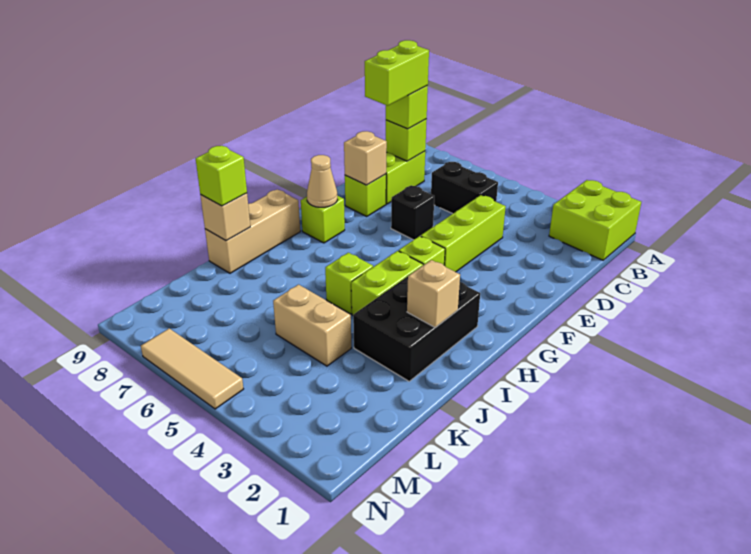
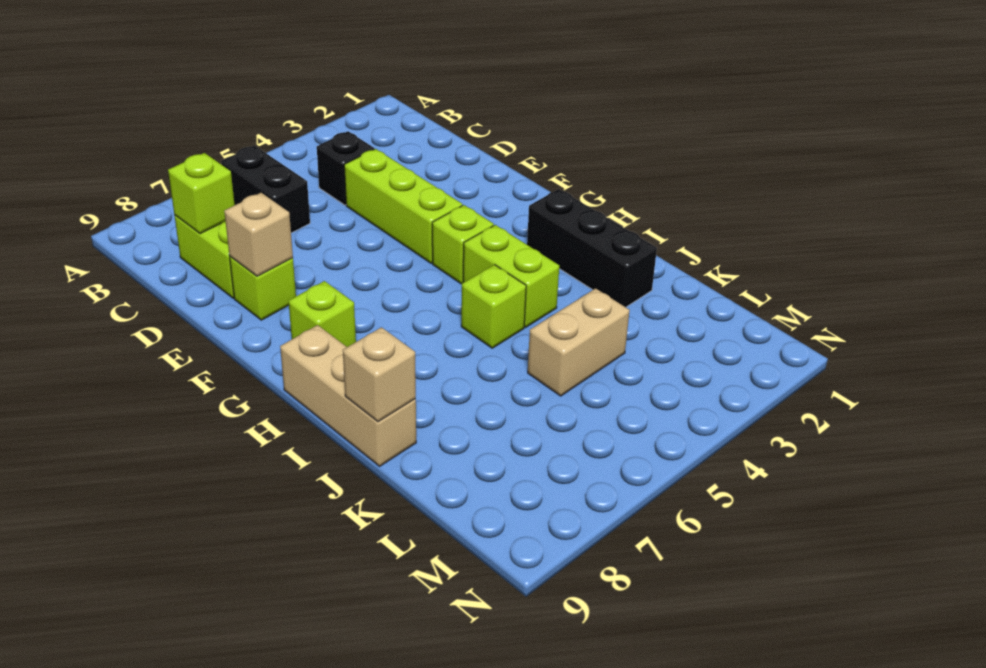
lime brick A1:B2 level 1 -> none
black brick C5:C6 level 1 -> black brick B6:C6 level 1
lime brick C8 level 3 -> none
lime brick C8:D8 level 4 -> none
black brick E6 level 1 -> black brick C4 level 1
tan cone G8 level 2 -> none
black brick H2:J3 level 1 -> black brick H2:J2 level 1
tan brick I2 level 2 -> none
lime brick J9 level 3 -> none
tan tile N5:N7 level 1 -> none

